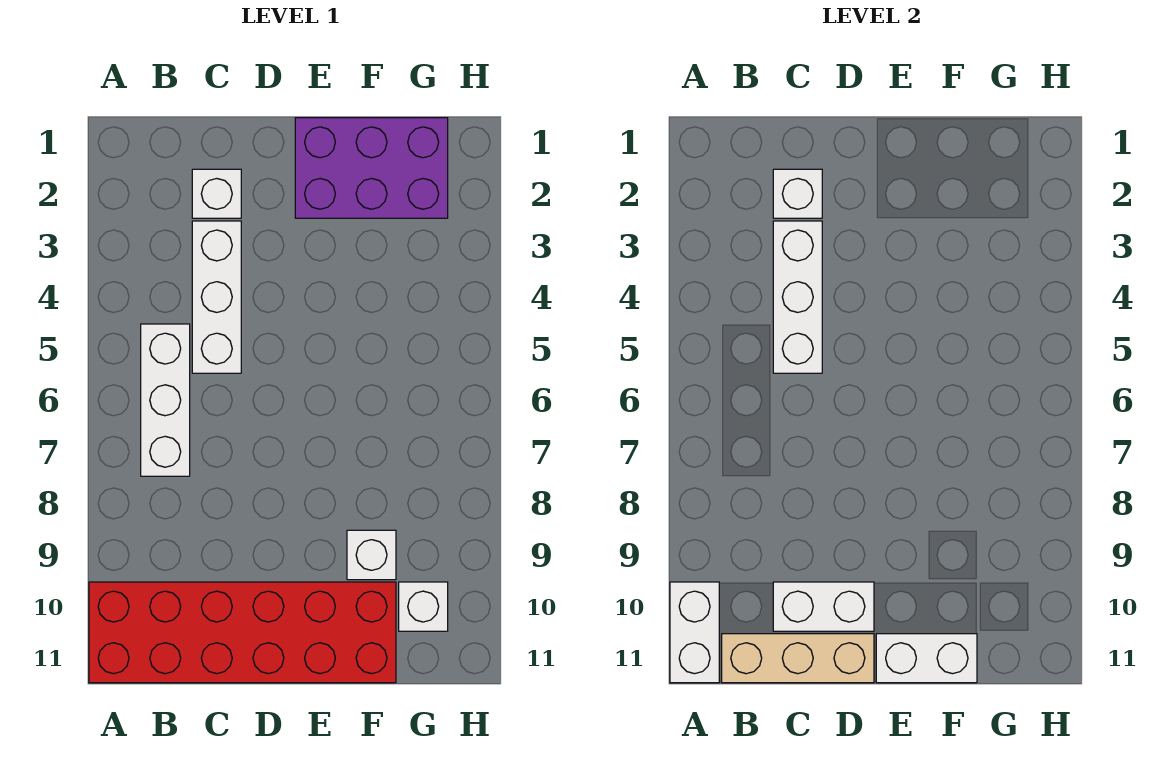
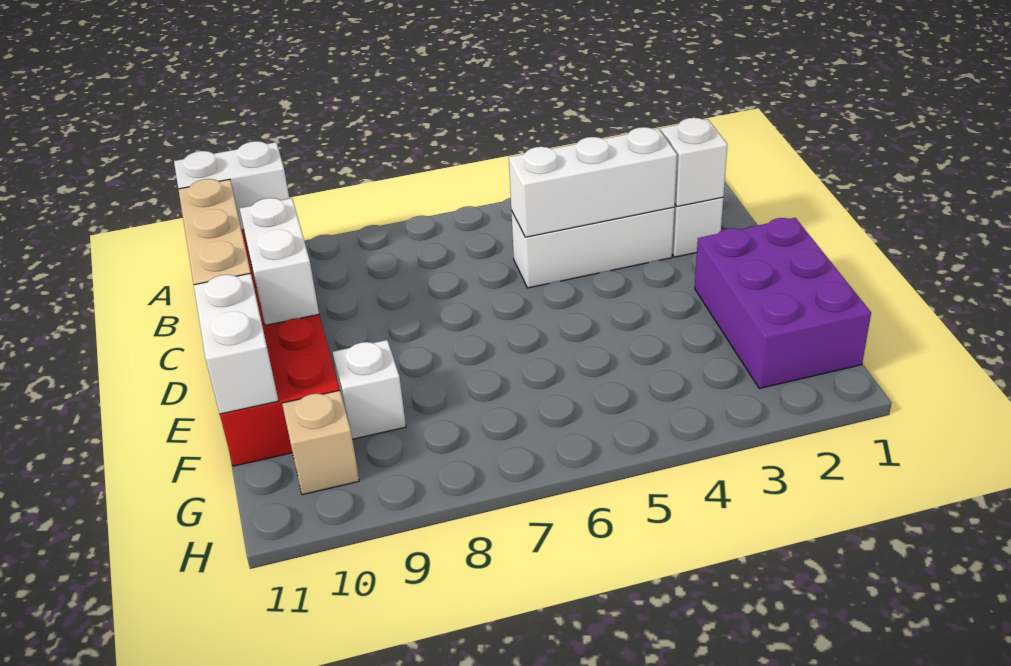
white brick B5:B7 level 1 -> none
white brick G10 level 1 -> tan brick G10 level 1

